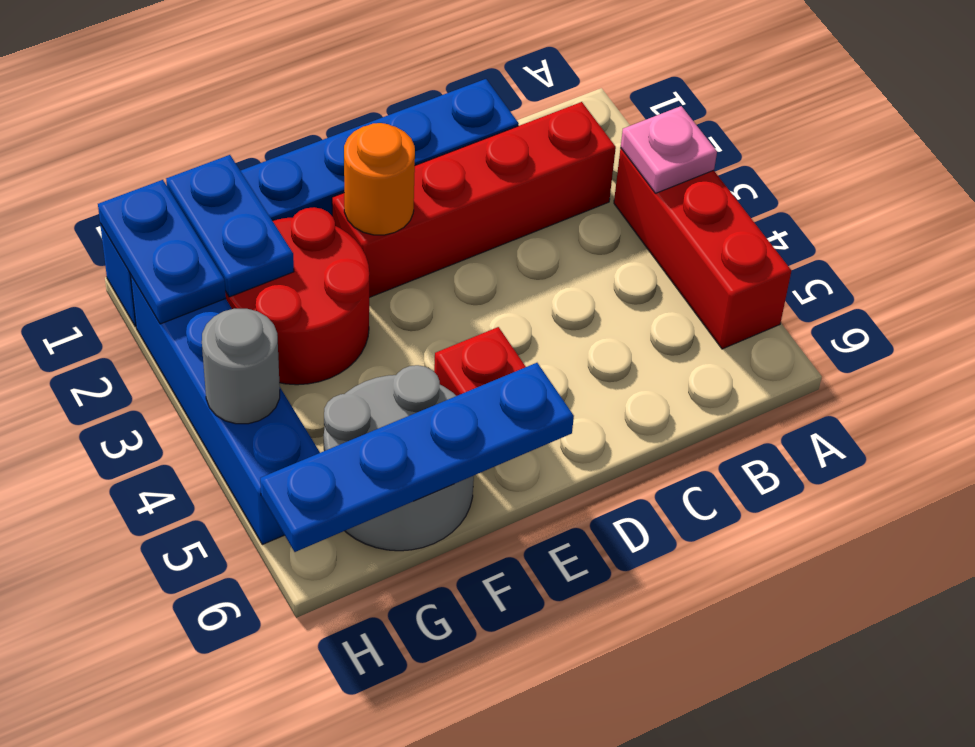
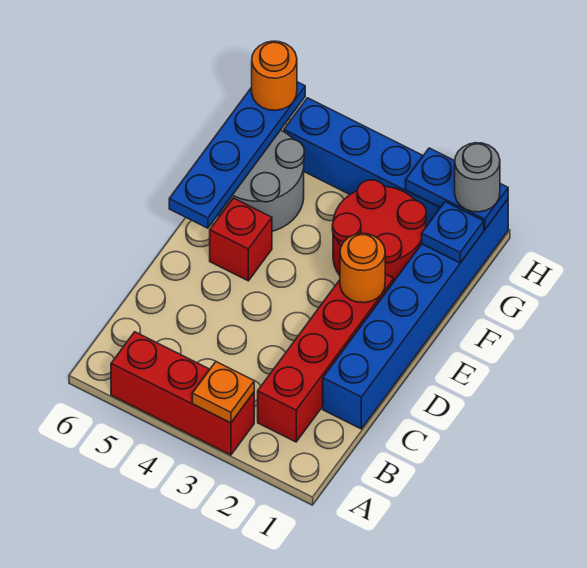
pink plate A3 level 2 -> orange plate A3 level 2
blue plate G1:G2 level 2 -> blue plate G1 level 2
grey round brick H4 level 2 -> grey round brick H1 level 3
none -> orange round brick H6 level 3

